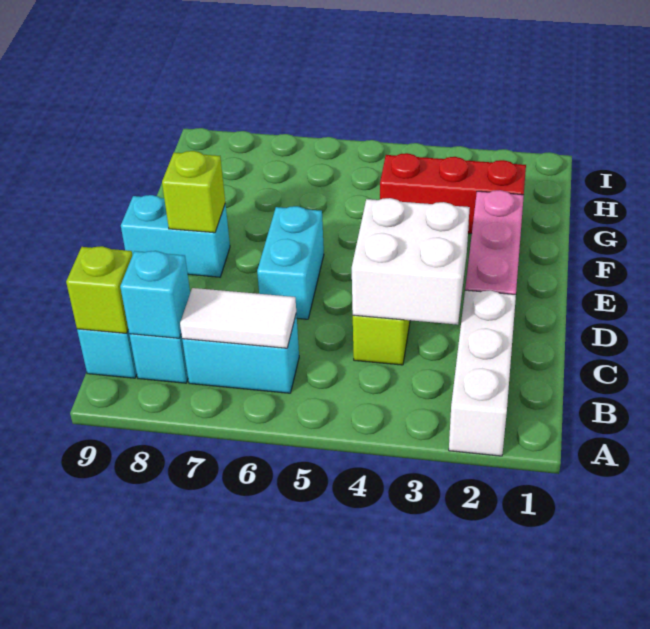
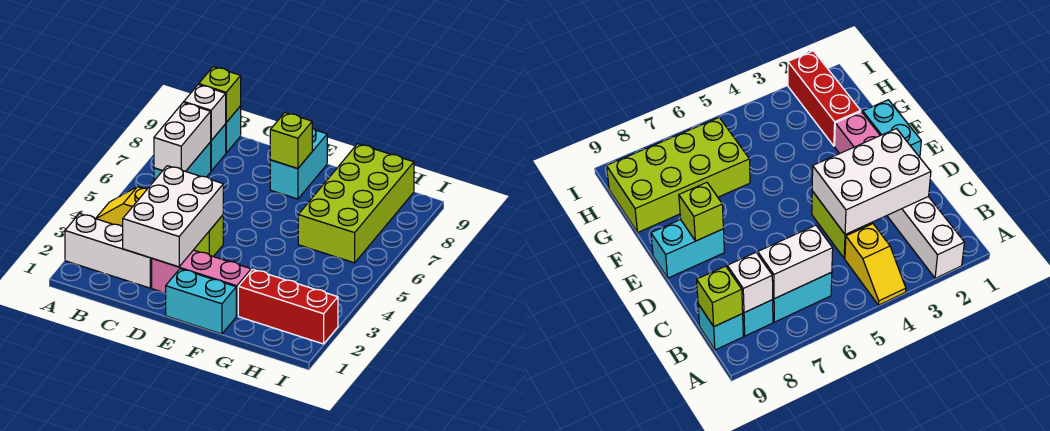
none -> yellow slope A4:B4 level 1 top B
white tile B6:B7 level 2 -> white brick B6:B7 level 2
cyan brick B8 level 2 -> white brick B8 level 2
white brick C3:D4 level 2 -> white brick C2:D4 level 2
cyan brick D6:E6 level 1 -> cyan brick E1:F1 level 1
red brick G2:G4 level 1 -> red brick G2:I2 level 1
none -> lime brick G6:H9 level 1

